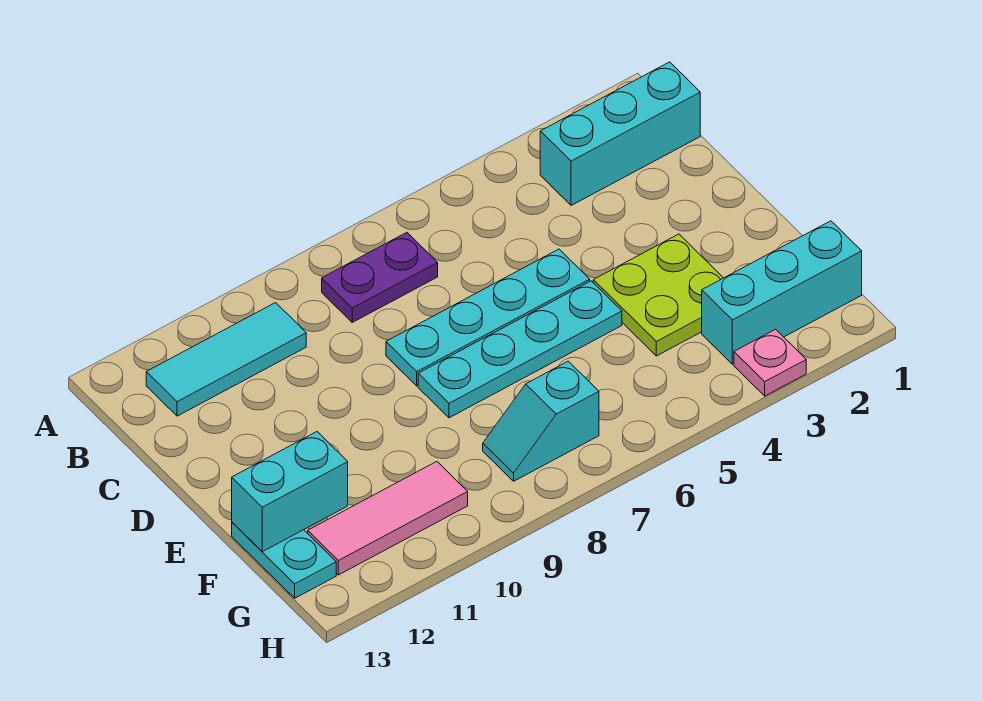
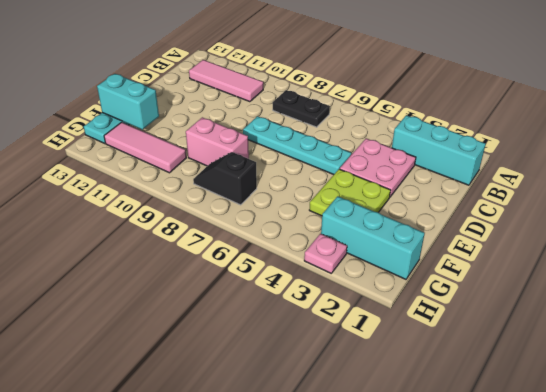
purple plate B7:B8 level 1 -> black plate B7:B8 level 1
cyan tile B10:B12 level 1 -> pink tile B10:B12 level 1
none -> pink plate C3:D4 level 1
cyan plate E5:E8 level 1 -> none
none -> pink brick F8:F9 level 1
cyan slope G7:G8 level 1 top 7 -> black slope G7:G8 level 1 top 7

